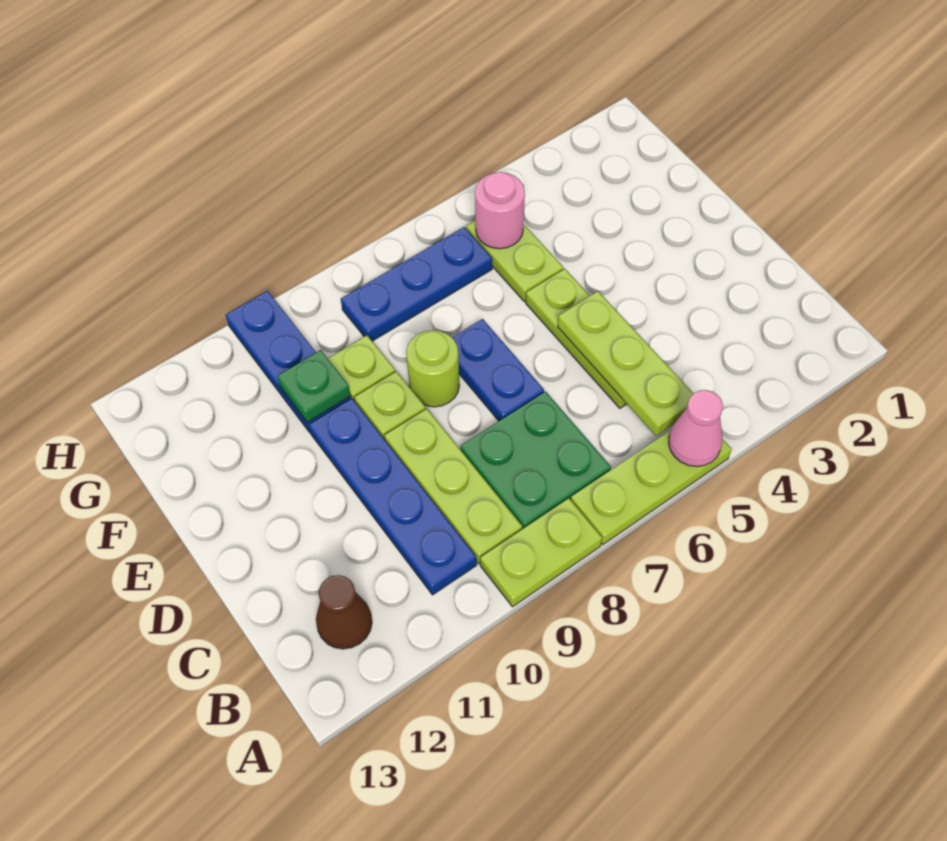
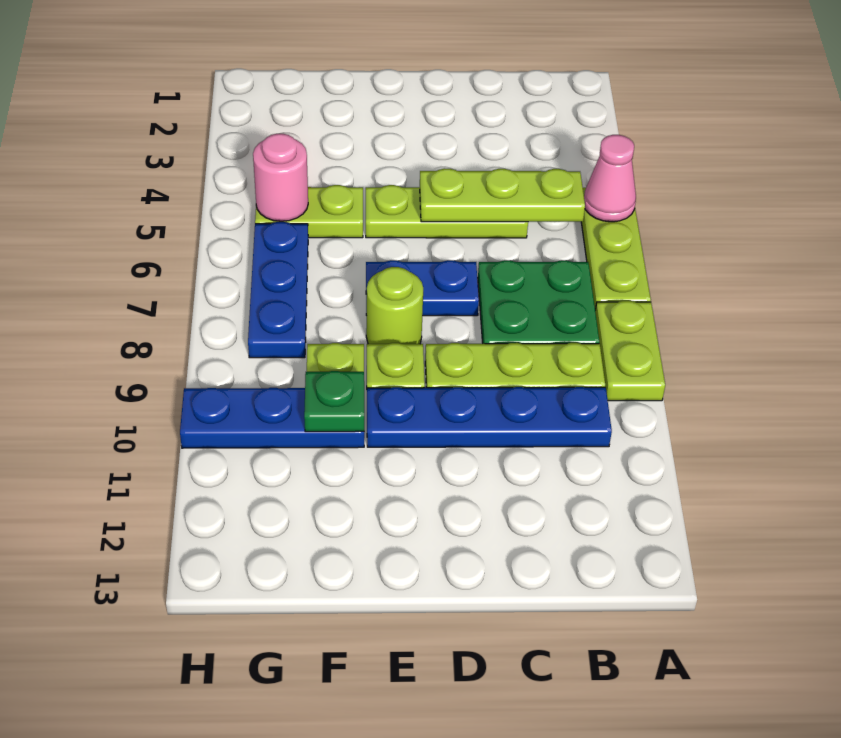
brown cone B12 level 1 -> none

